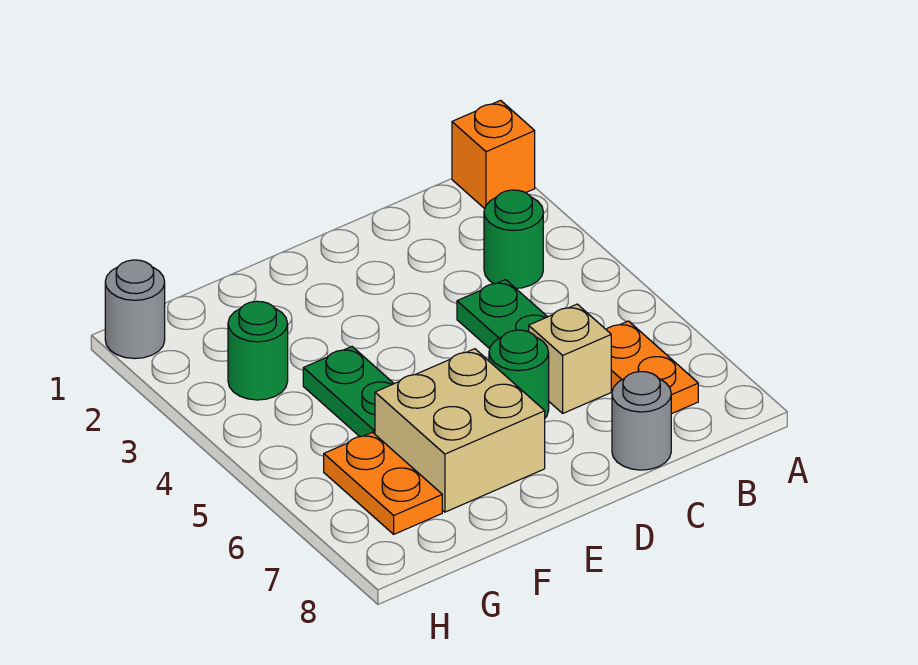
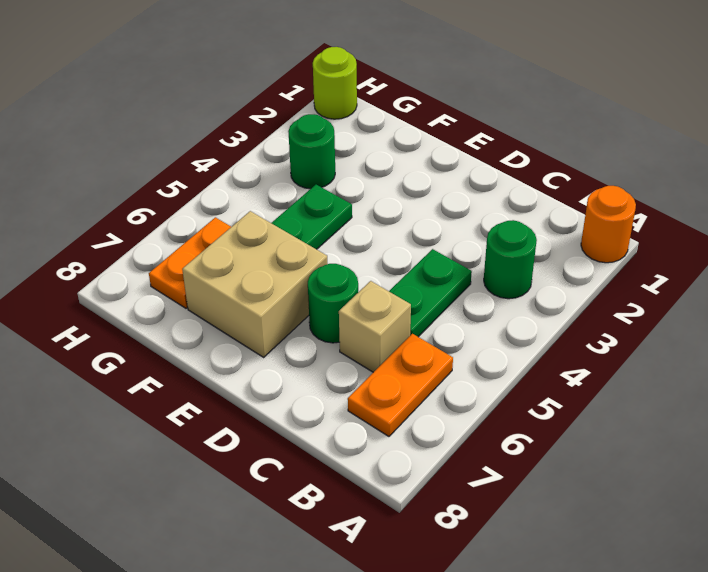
orange brick A1 level 1 -> orange round brick A1 level 1
grey round brick C8 level 1 -> none
grey round brick H1 level 1 -> lime round brick H1 level 1

